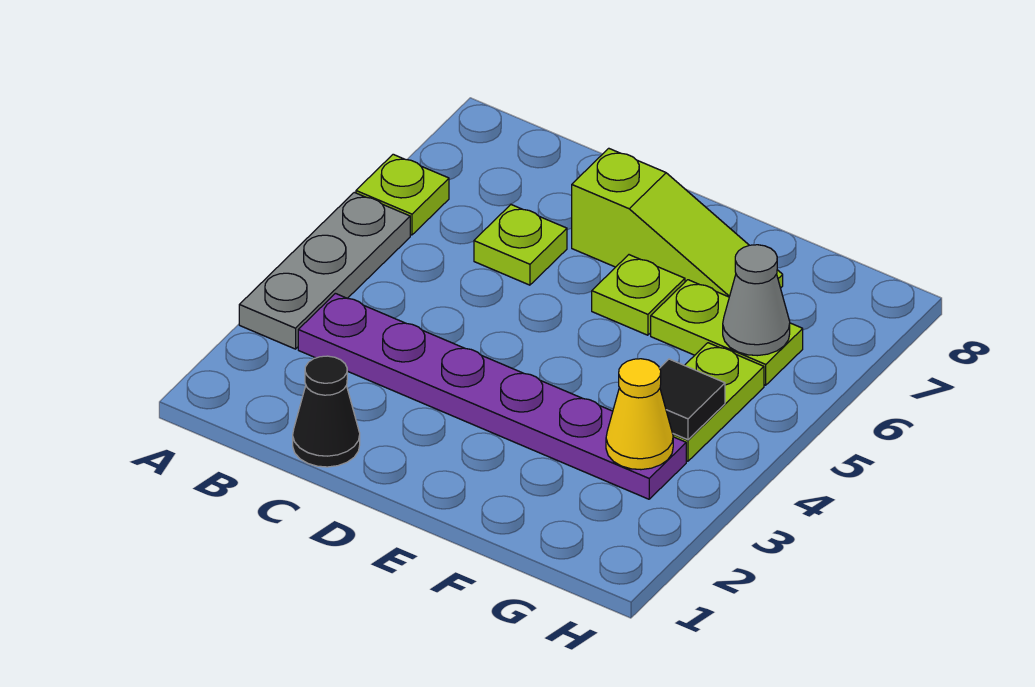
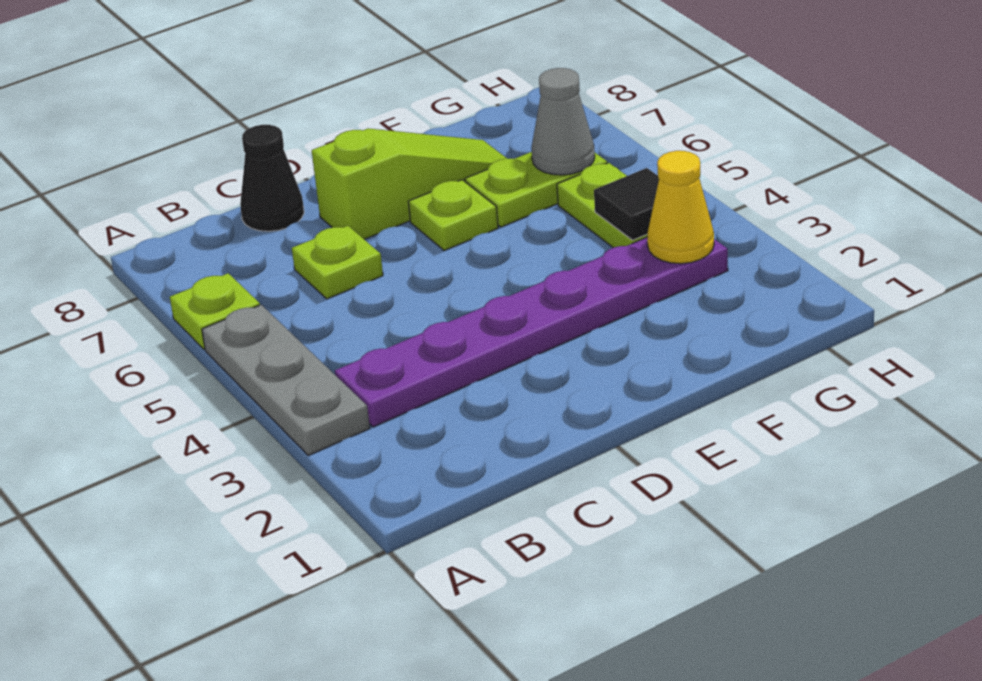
black cone C1 level 1 -> black cone C8 level 1

